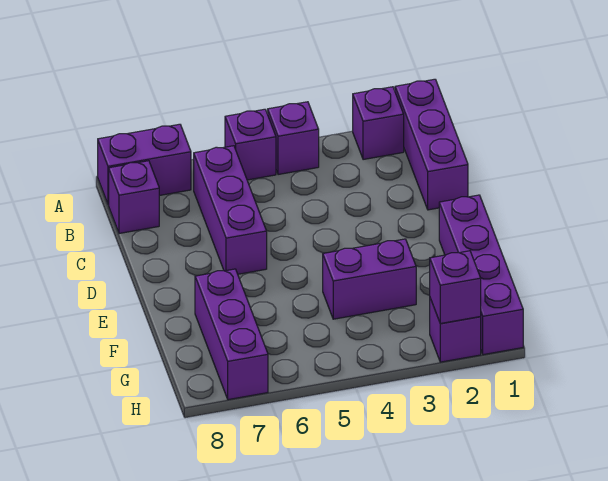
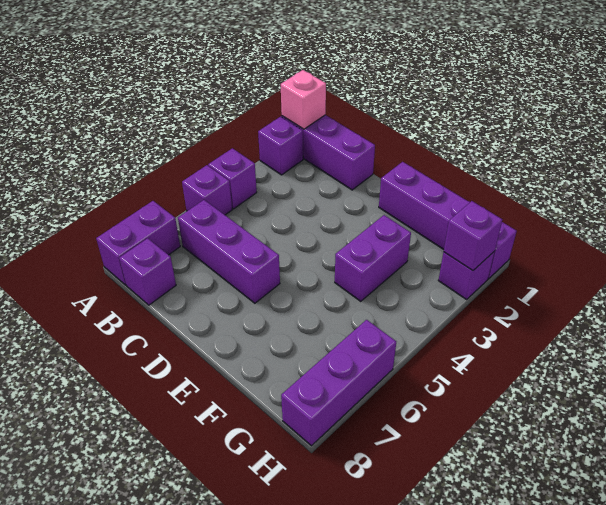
none -> pink brick A1 level 2
purple brick F7:H7 level 1 -> purple brick H6:H8 level 1

